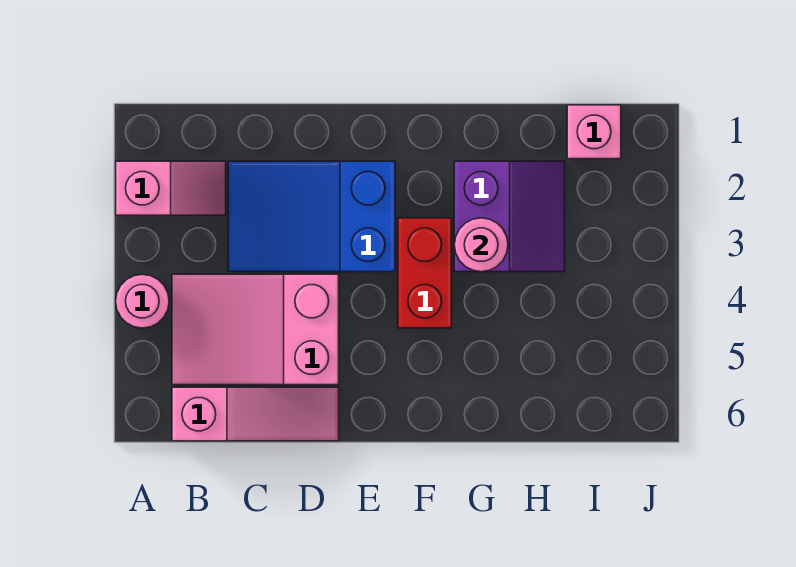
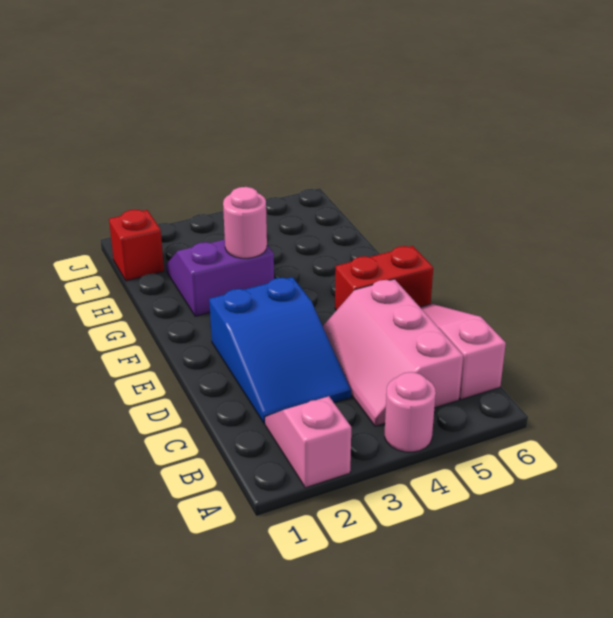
pink slope B4:D5 level 1 top D -> pink slope B4:D5 level 1 top 5
red brick F3:F4 level 1 -> red brick E5:E6 level 1
pink brick I1 level 1 -> red brick I1 level 1

